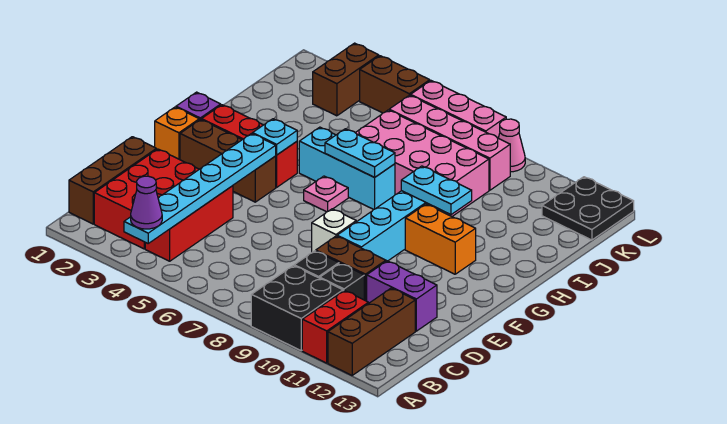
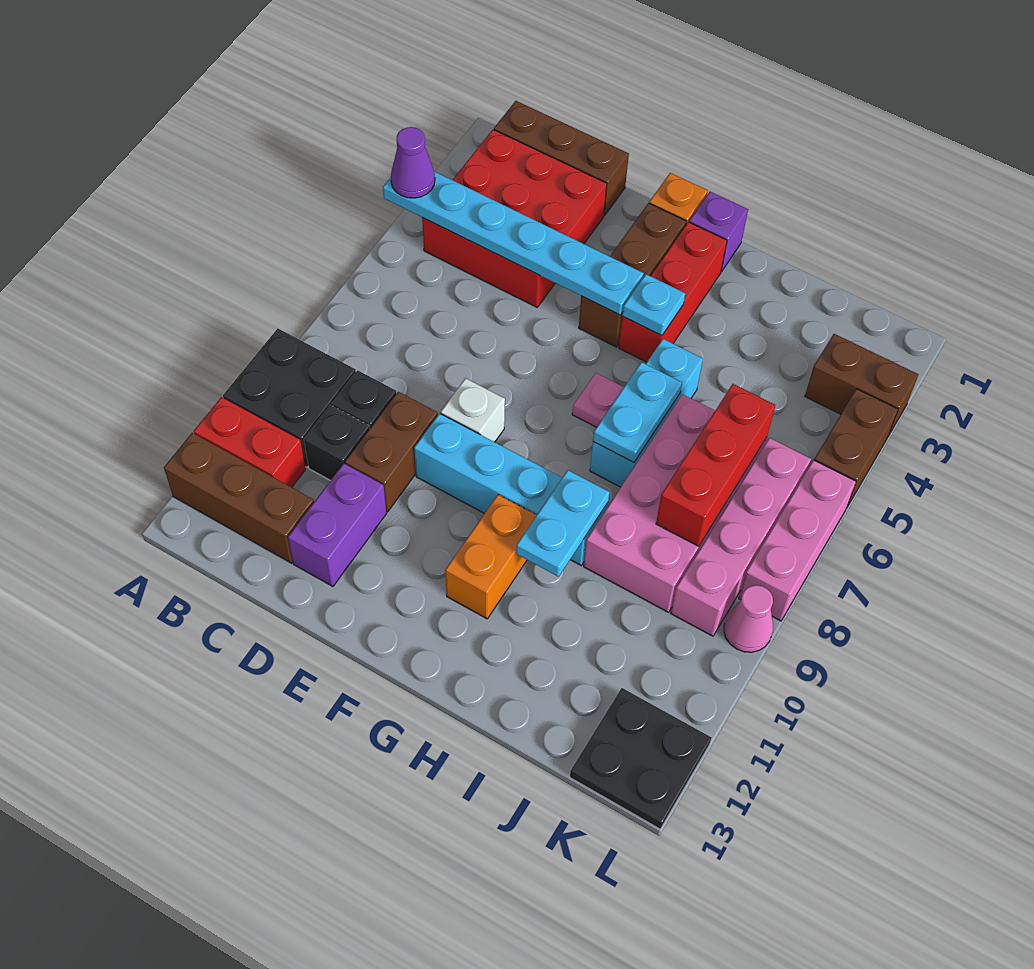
none -> red brick J6:J8 level 2

